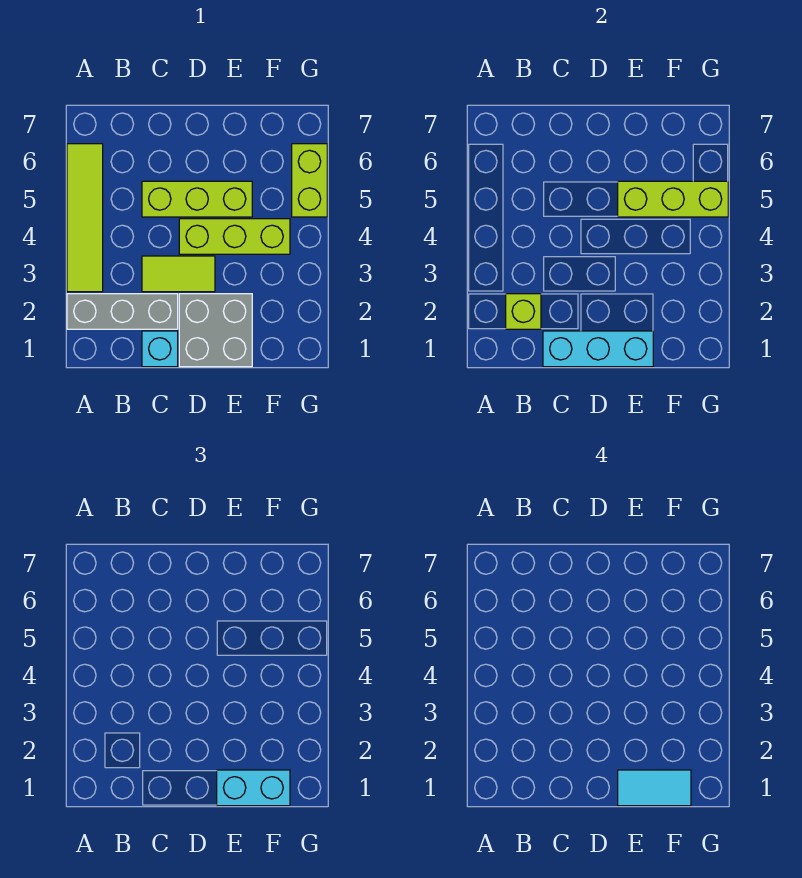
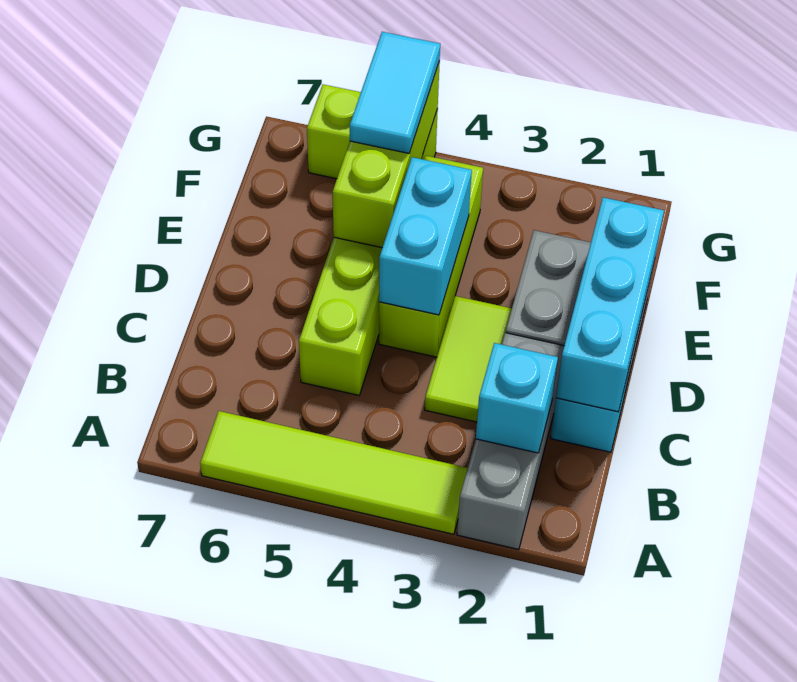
lime brick B2 level 2 -> cyan brick B2 level 2
cyan brick E1:F1 level 3 -> cyan brick D4:E4 level 2
cyan tile E1:F1 level 4 -> cyan tile F5:G5 level 3

